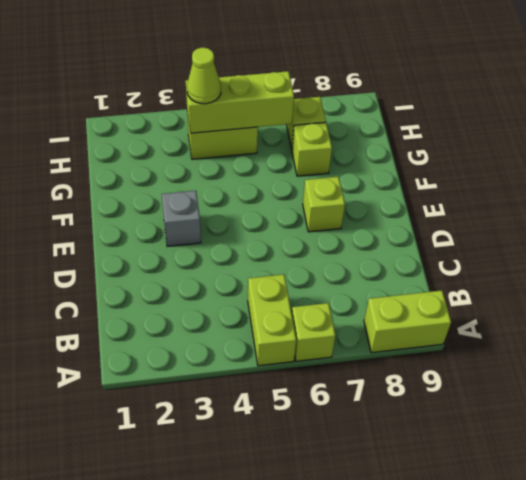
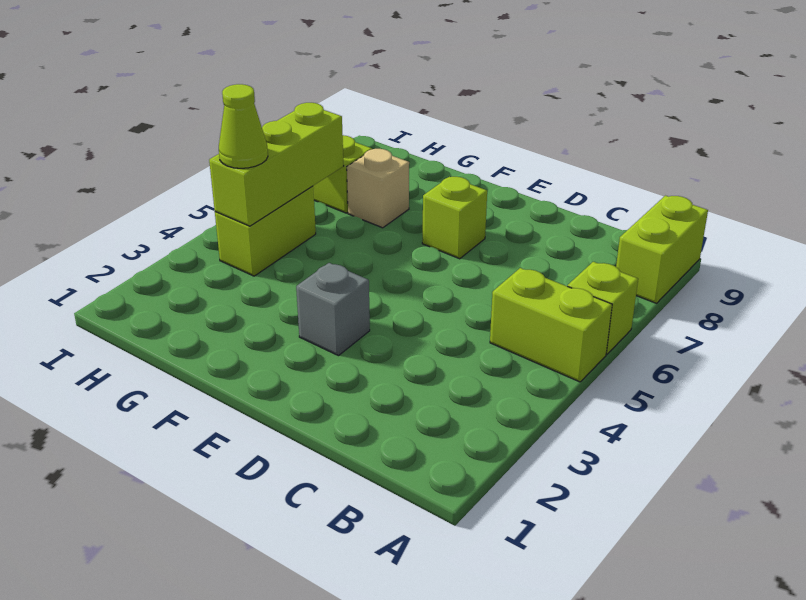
lime brick G7 level 1 -> tan brick G7 level 1

